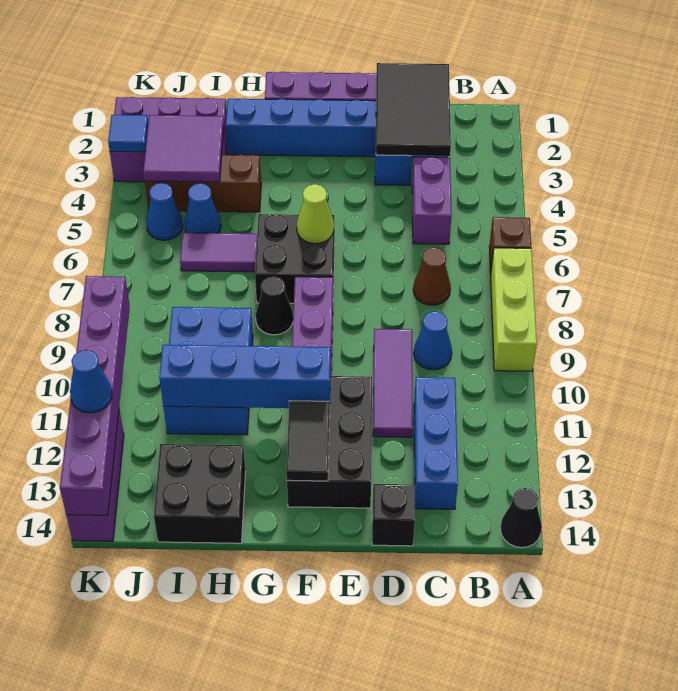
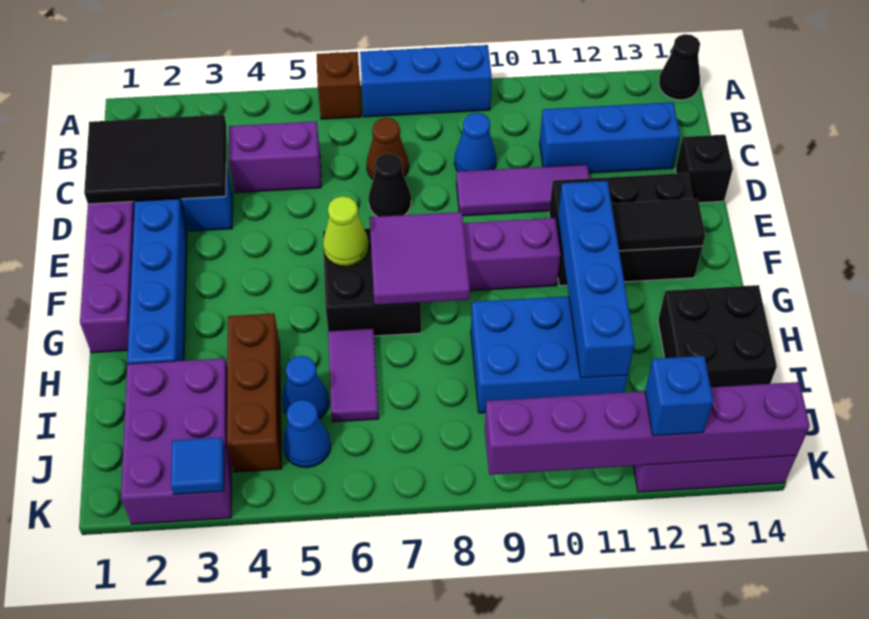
lime brick A7:A9 level 1 -> blue brick A7:A9 level 1
black cone G8 level 1 -> black cone D7 level 1
purple tile I3:J4 level 2 -> purple tile F7:G8 level 2
blue cone K12 level 3 -> blue brick K12 level 3

